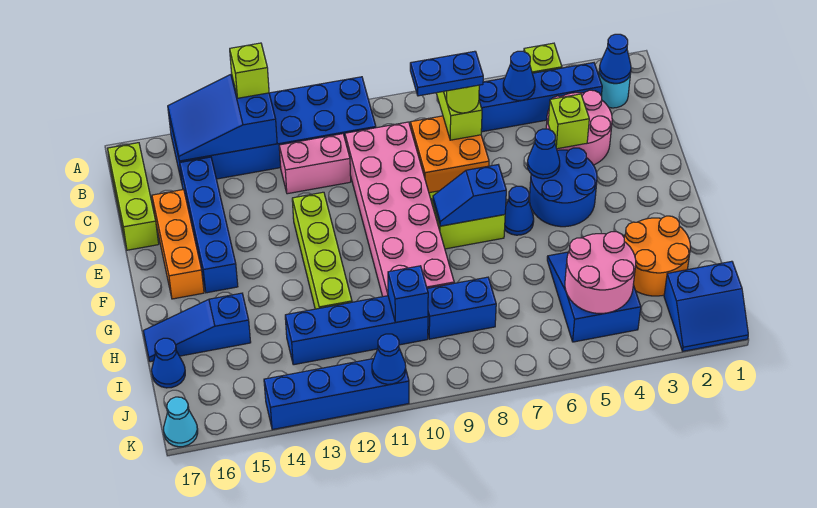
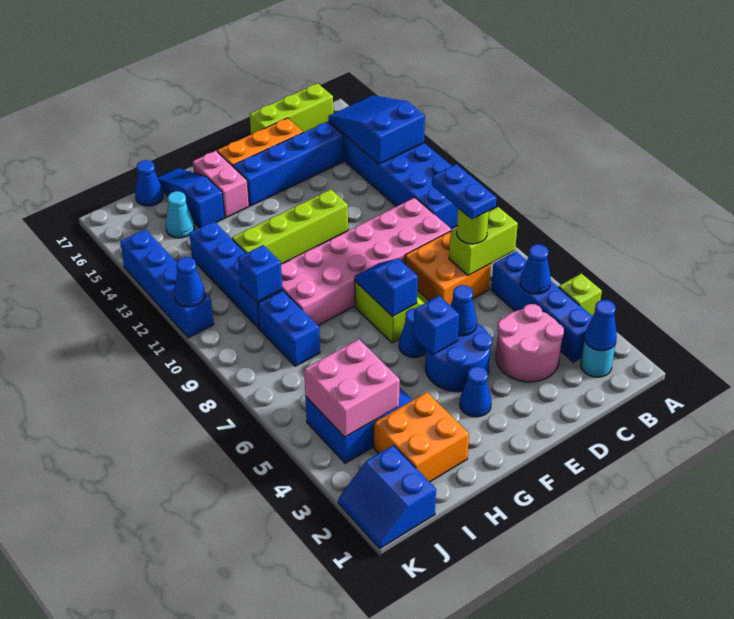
lime brick A13 level 3 -> none
pink brick C11:C12 level 1 -> pink brick G15:G16 level 1
lime brick D4 level 2 -> none
none -> blue cone F3 level 1
none -> blue brick F5 level 2
orange round brick H2:I3 level 1 -> orange brick H2:I3 level 1
pink round brick I4:J5 level 2 -> pink brick I4:J5 level 2
cyan cone K17 level 1 -> cyan cone I15 level 1

